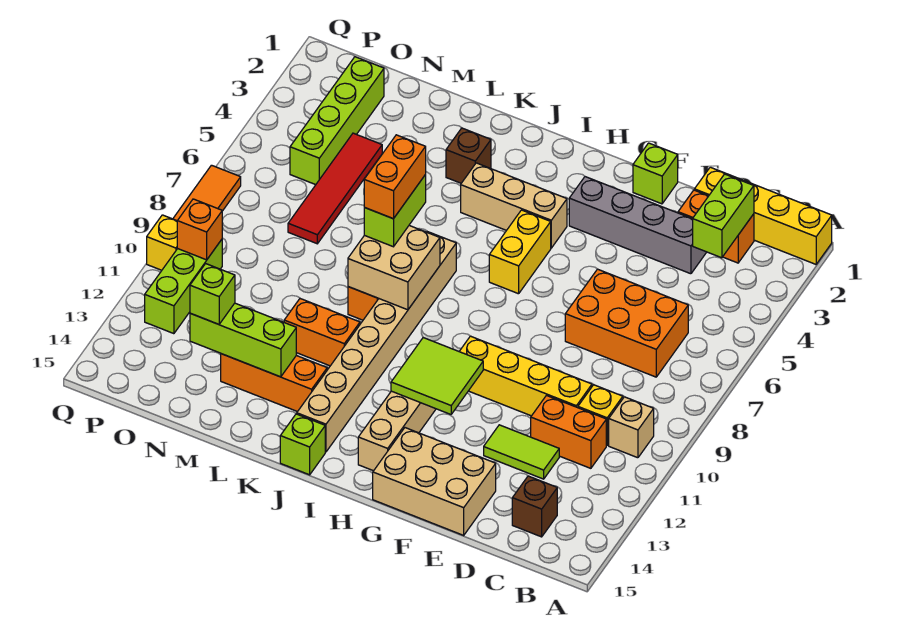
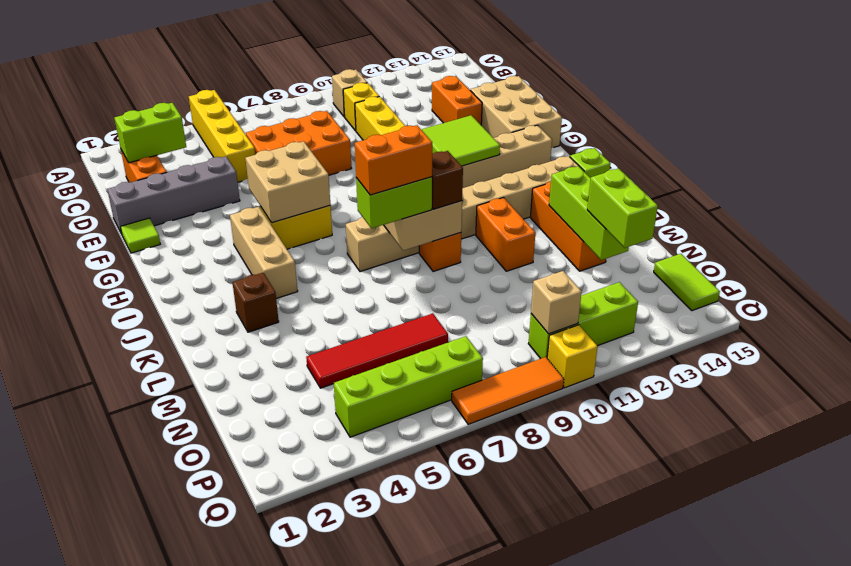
yellow brick A1:D1 level 1 -> yellow brick A5:D5 level 1
orange brick C6:E7 level 1 -> orange brick D6:E8 level 1
orange brick C11:D11 level 1 -> orange brick D13:E13 level 1
brown brick C14 level 1 -> brown brick K9 level 3
grey brick D3:G3 level 1 -> grey brick E1:E4 level 1
lime tile D12:E12 level 1 -> lime tile O15:P15 level 1
lime brick F1 level 1 -> lime tile F1 level 1
none -> tan brick G5:H6 level 2
lime brick N13 level 3 -> lime brick N13:O13 level 3
lime brick O2:O5 level 1 -> lime brick P4:P7 level 1
orange brick P10 level 2 -> tan brick P10 level 2

